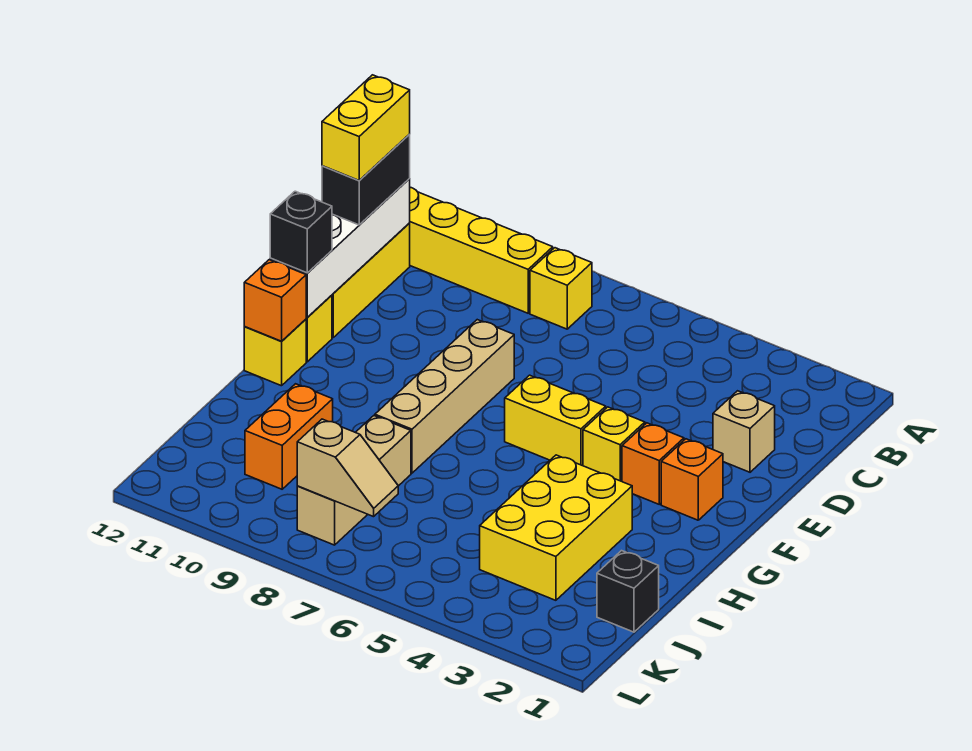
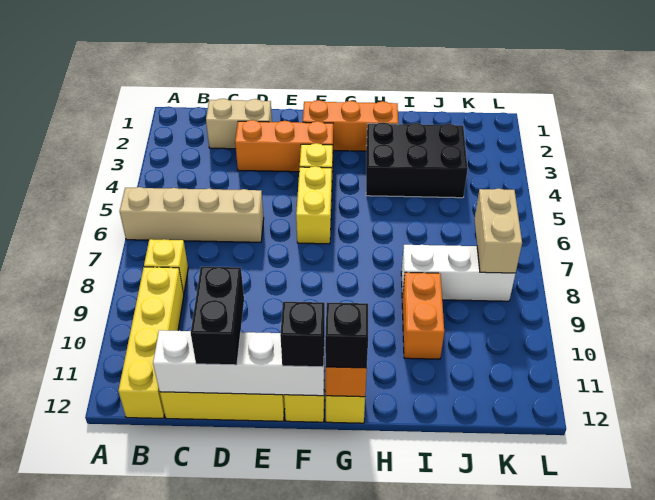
black brick C12:D12 level 3 -> black brick D11:D12 level 3
yellow brick C12:D12 level 4 -> none
tan brick D2 level 1 -> tan brick C2:D2 level 1
tan brick E8:H8 level 1 -> tan brick A6:D6 level 1
orange brick F2 level 1 -> orange brick F2:H2 level 1
orange brick F3 level 1 -> orange brick D3:F3 level 1
yellow brick H3:J4 level 1 -> black brick H3:J4 level 1
tan brick I8:K8 level 1 -> white brick I8:K8 level 1
orange brick I10:J10 level 1 -> orange brick I9:I10 level 1
black brick J1 level 1 -> black brick G12 level 3
tan slope K7:K8 level 2 top 8 -> tan brick K7:K8 level 2

